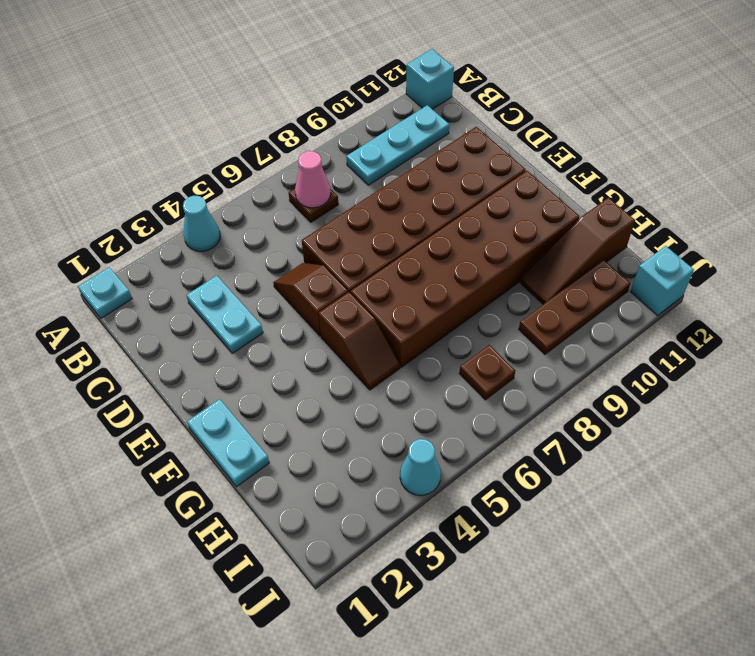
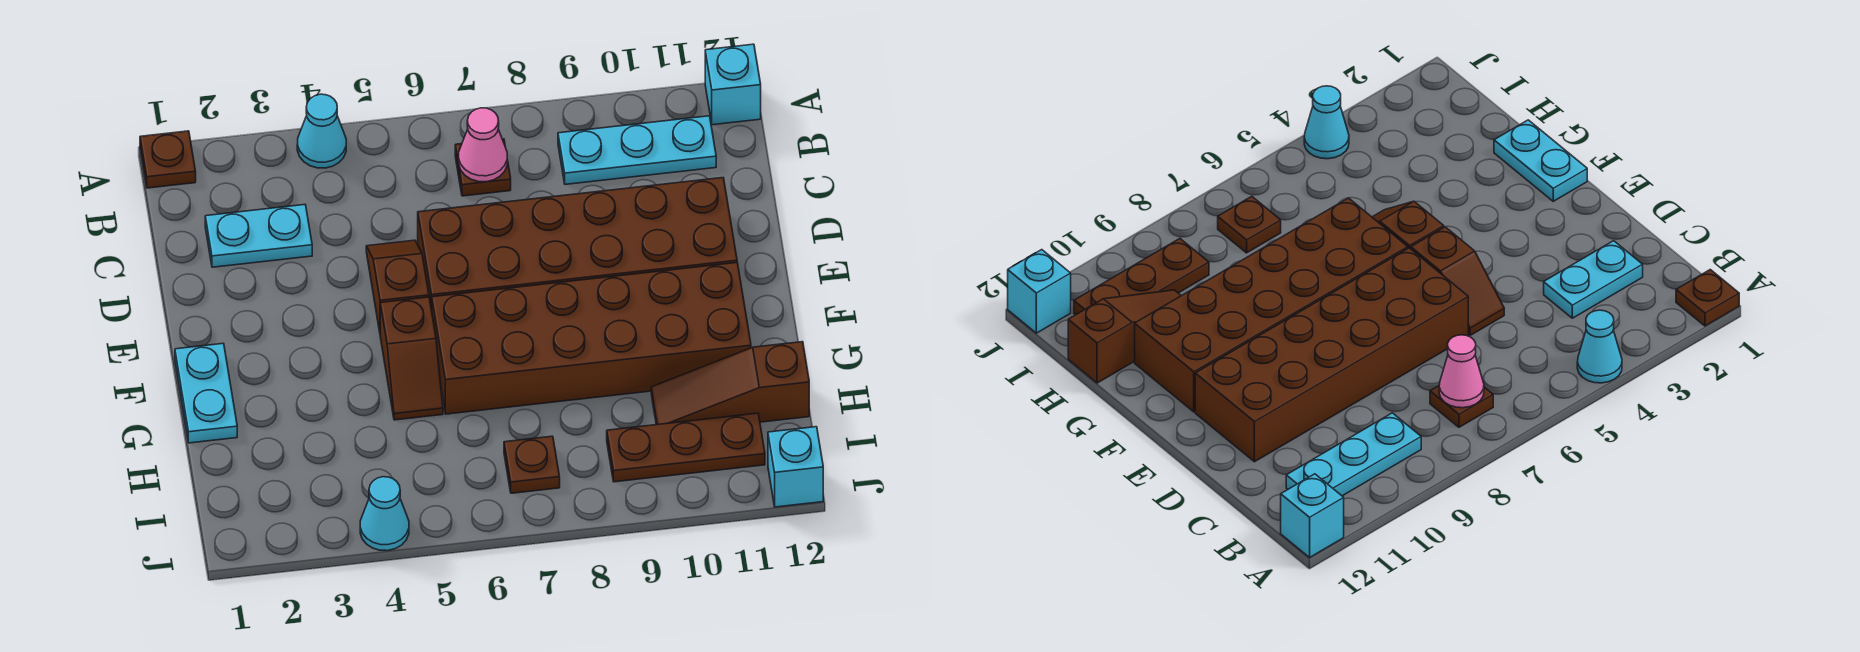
cyan plate A1 level 1 -> brown plate A1 level 1
cyan plate C3:D3 level 1 -> cyan plate C2:C3 level 1

